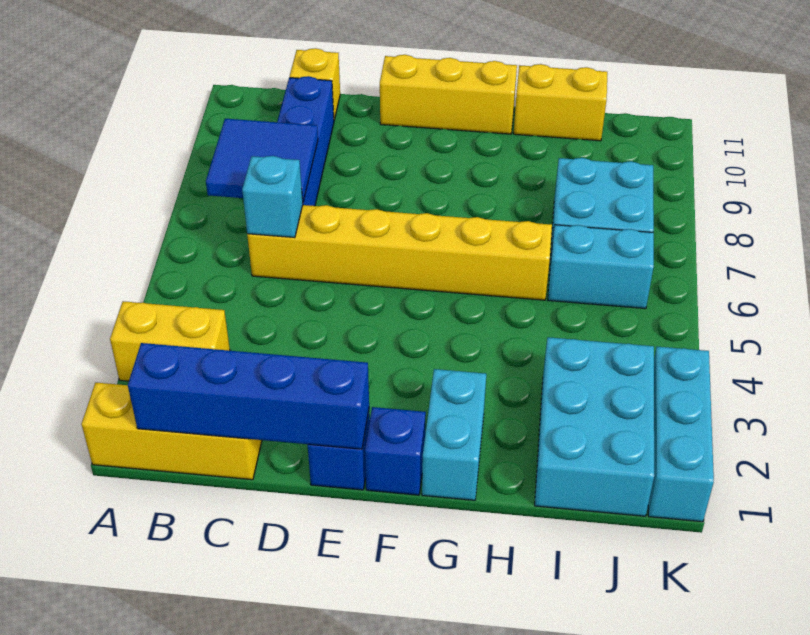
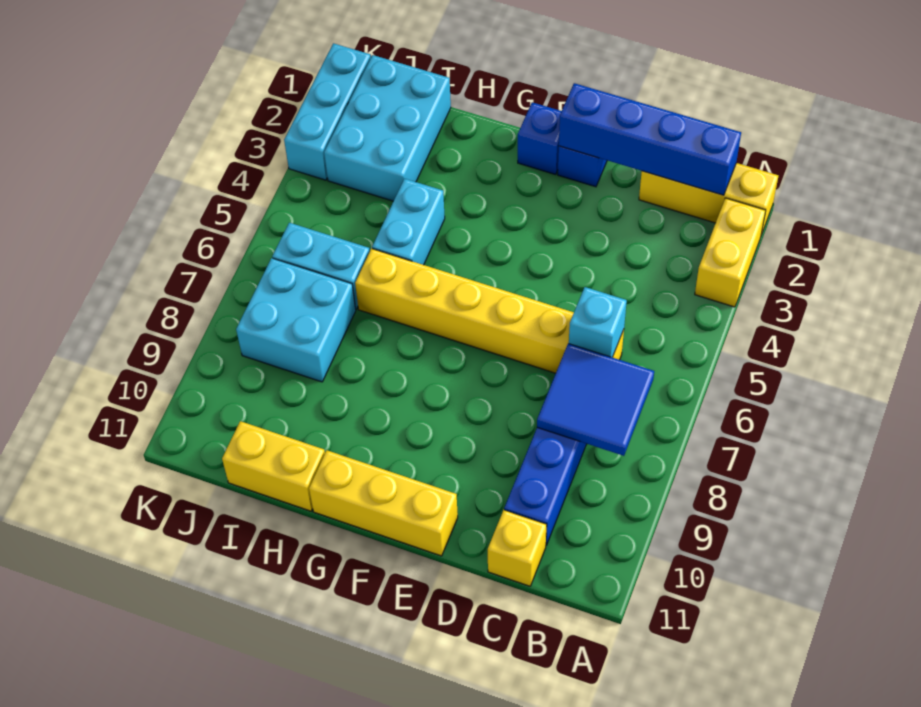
yellow brick A3:B3 level 1 -> yellow brick A2:A3 level 1
cyan brick G1:G2 level 1 -> cyan brick H4:H5 level 1

